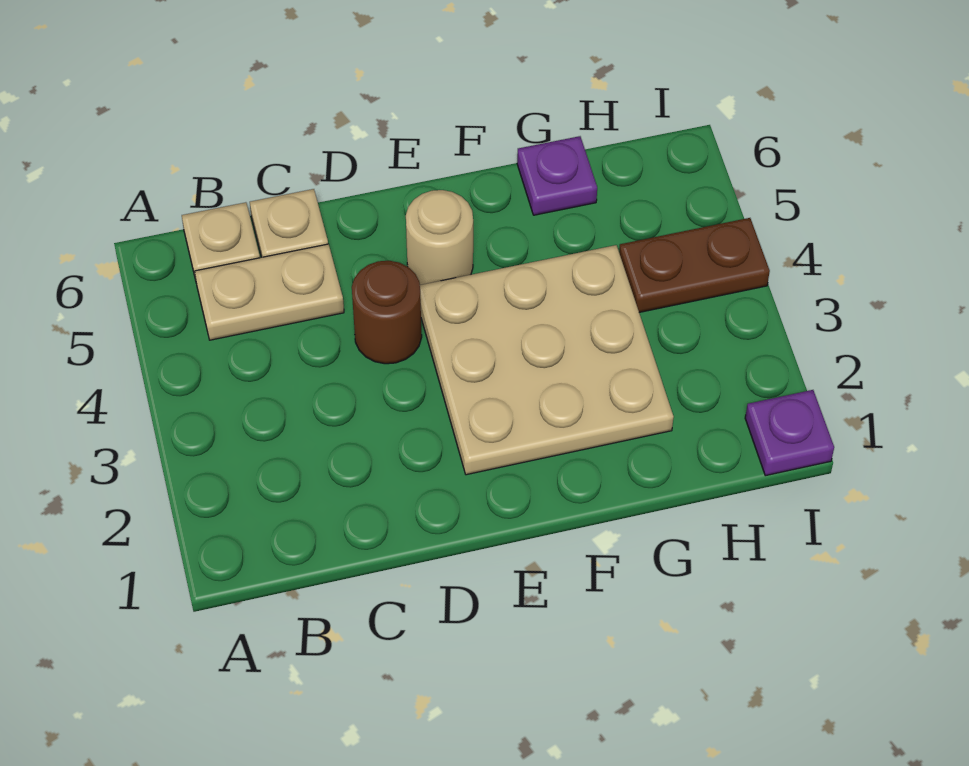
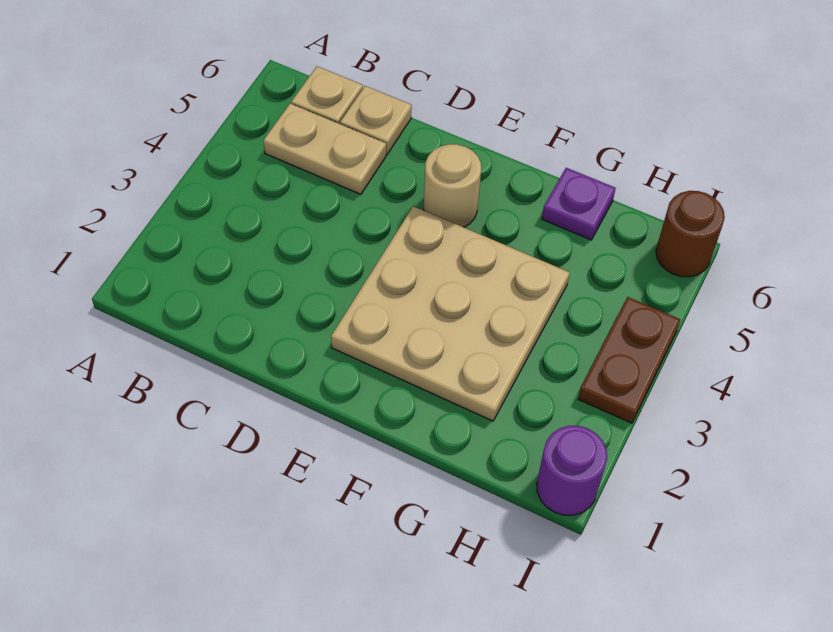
brown round brick D4 level 1 -> brown round brick I6 level 1
brown plate H4:I4 level 1 -> brown plate I3:I4 level 1
purple plate I1 level 1 -> purple round brick I1 level 1

